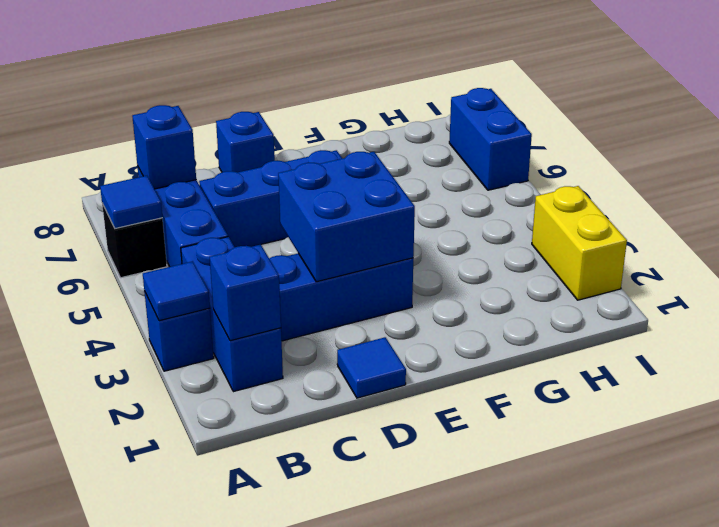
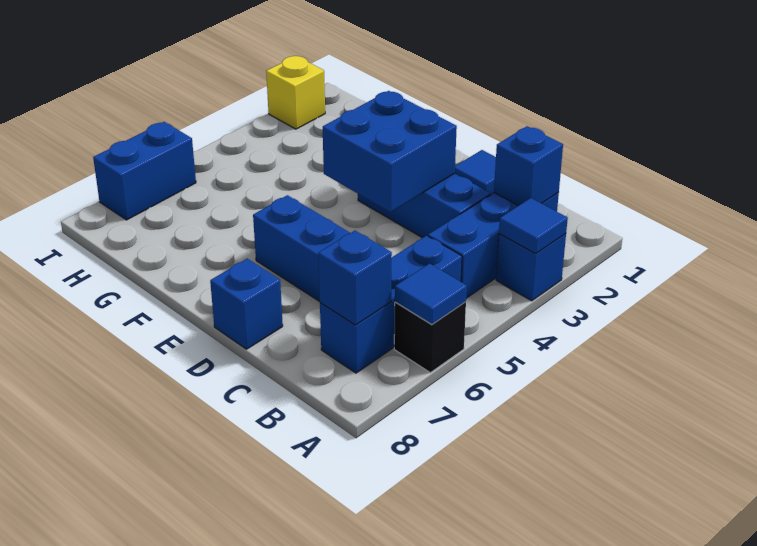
yellow brick I2:I3 level 1 -> yellow brick I2 level 1

